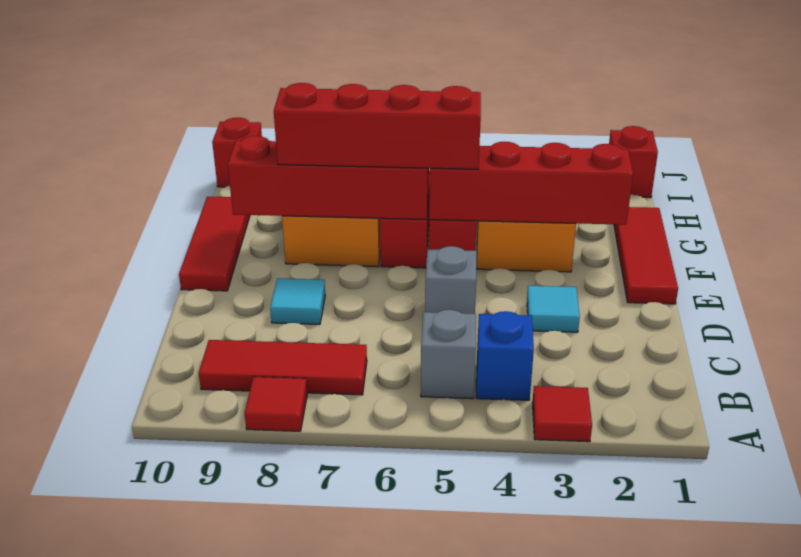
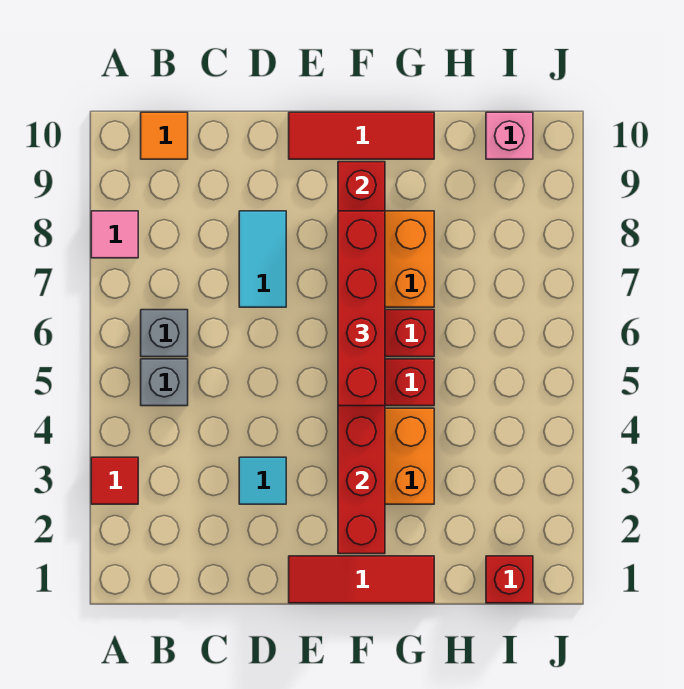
red tile A8 level 1 -> pink tile A8 level 1
blue brick B4 level 1 -> none
red tile B7:B9 level 1 -> none
none -> orange tile B10 level 1
grey brick D5 level 1 -> grey brick B6 level 1
cyan tile D8 level 1 -> cyan tile D7:D8 level 1
red brick I10 level 1 -> pink brick I10 level 1

